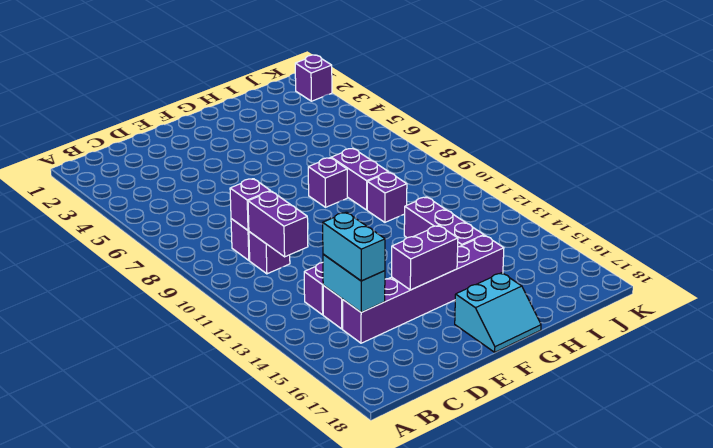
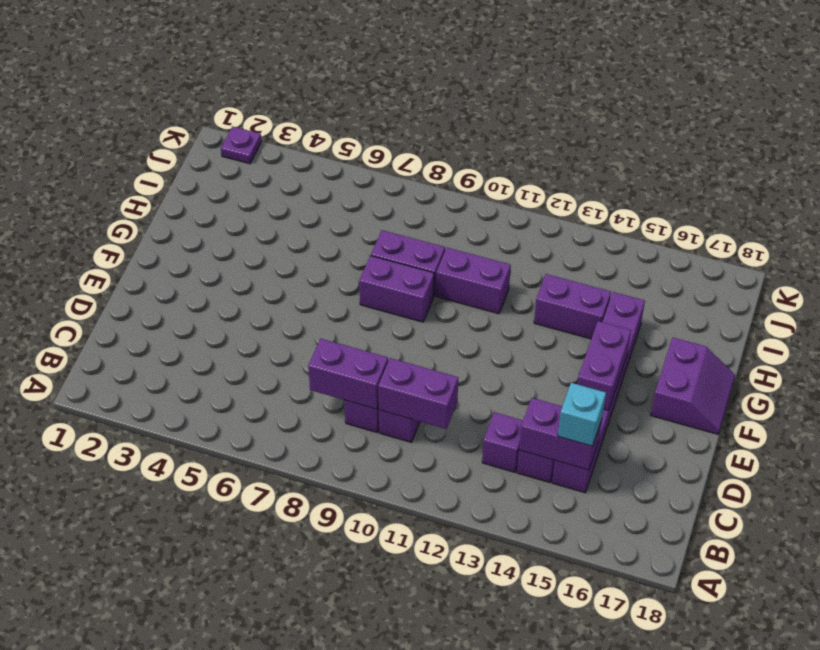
purple brick C9 level 2 -> purple brick C8:C9 level 2
cyan brick C14:C15 level 2 -> purple brick C14:C15 level 2
cyan brick C14:C15 level 3 -> cyan brick C15 level 3
cyan slope F17:G18 level 1 top 17 -> purple slope F17:G18 level 1 top 17
purple brick G8 level 1 -> purple brick G8:G9 level 1
purple brick H10 level 1 -> purple brick H10:H11 level 1
purple brick H12:H14 level 1 -> purple brick H13:H14 level 1
purple brick K2 level 1 -> purple plate K2 level 1

